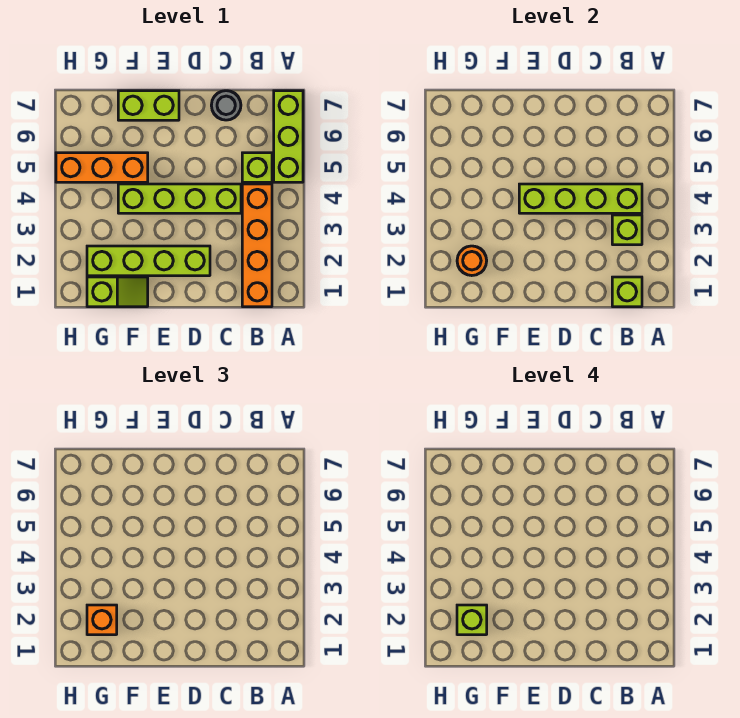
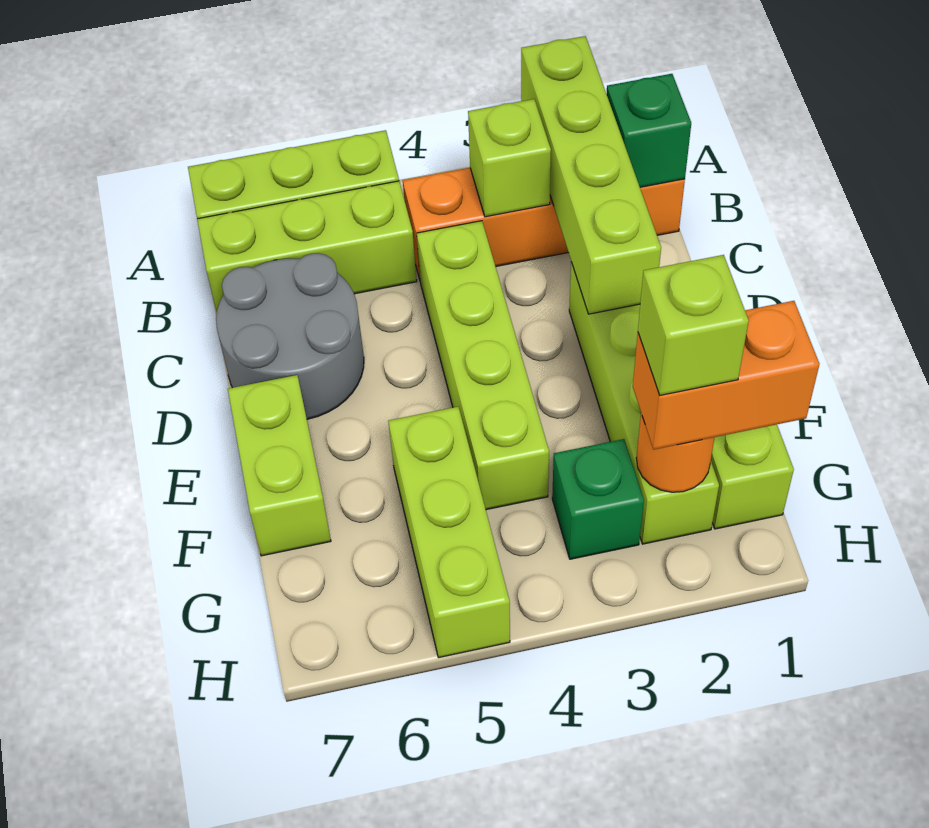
lime brick B1 level 2 -> green brick B1 level 2
lime brick B4:E4 level 2 -> lime brick A2:D2 level 2
lime brick B5 level 1 -> lime brick B5:B7 level 1
grey round brick C7 level 1 -> grey round brick C6:D7 level 1
orange brick F5:H5 level 1 -> lime brick F5:H5 level 1
orange brick G2 level 3 -> orange brick G1:G2 level 3
none -> green brick G3 level 1

